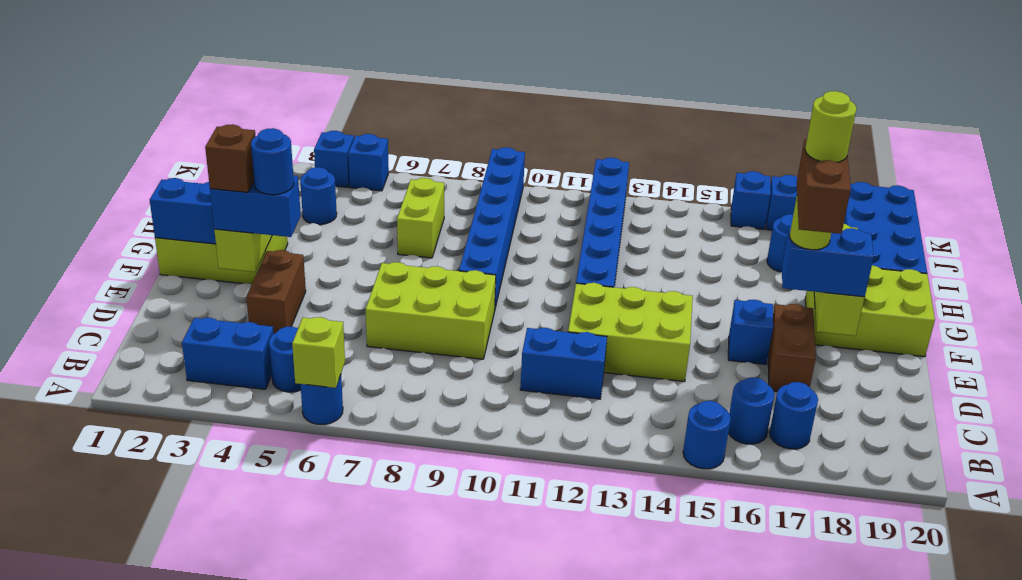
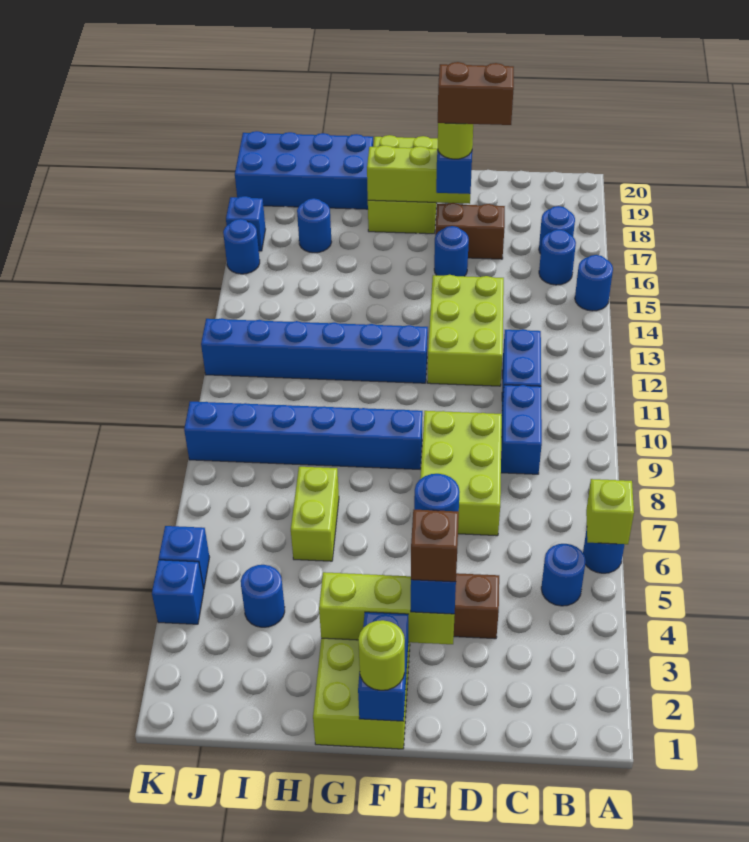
blue brick B3:B4 level 1 -> blue brick C9:C10 level 1
blue brick E16 level 1 -> blue round brick E16 level 1
lime round brick E17 level 6 -> lime round brick F1 level 3
lime brick H7:I7 level 1 -> lime brick H6:H7 level 1
blue brick K16 level 1 -> blue round brick K16 level 1

